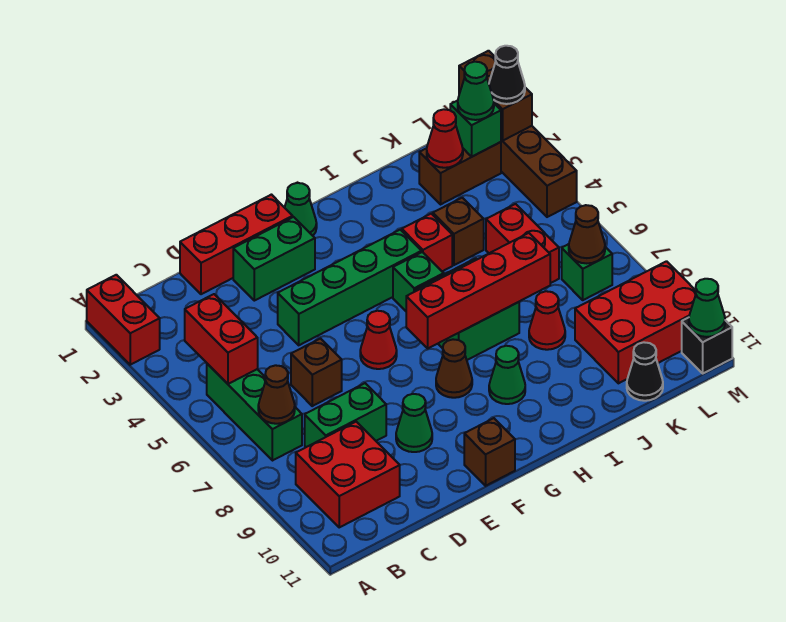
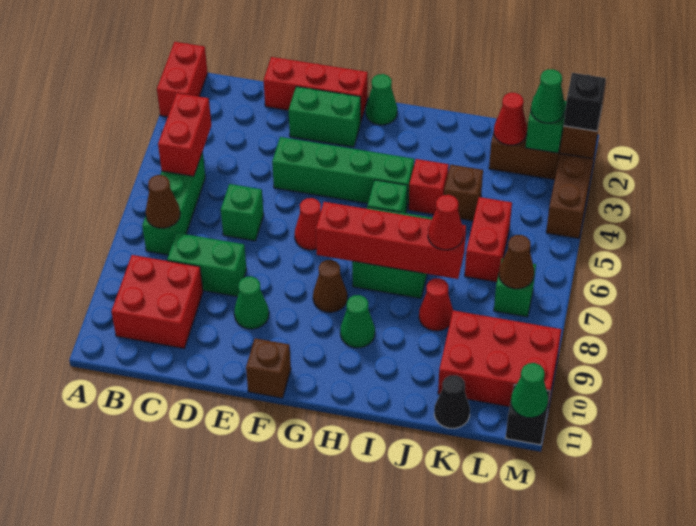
brown brick D6 level 1 -> green brick D6 level 1
none -> red cone J7 level 3
black cone M2 level 3 -> black brick M2 level 3

